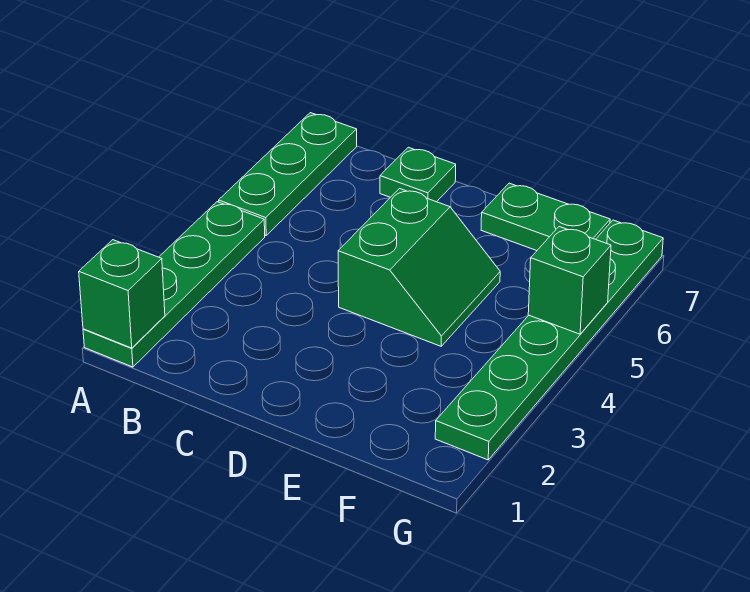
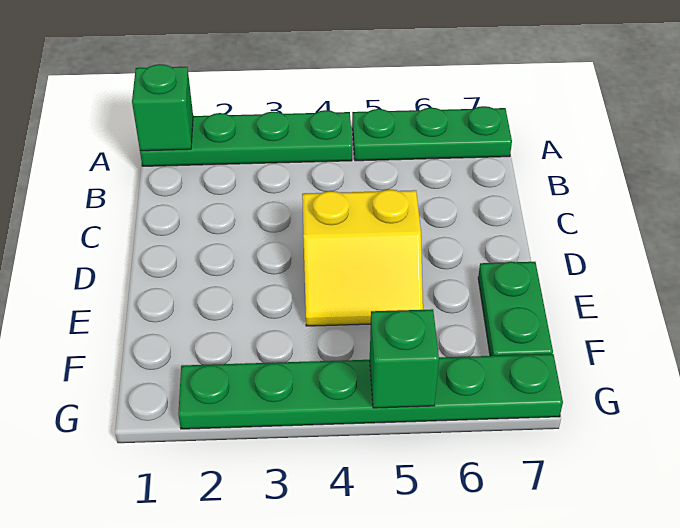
green plate C7 level 1 -> none
green slope D4:E5 level 1 top D -> yellow slope D4:E5 level 1 top D

